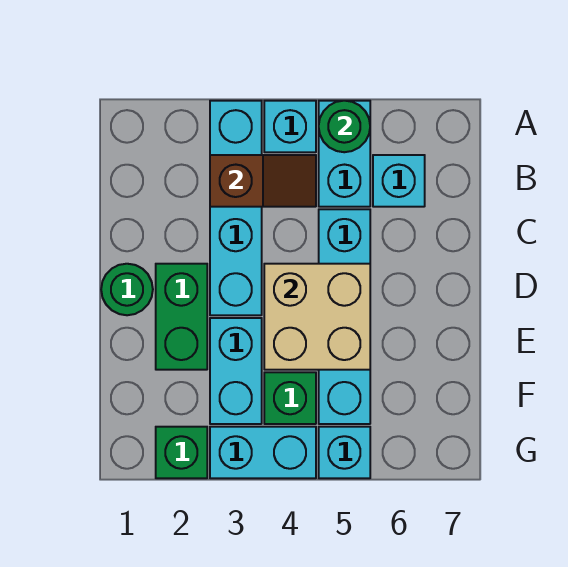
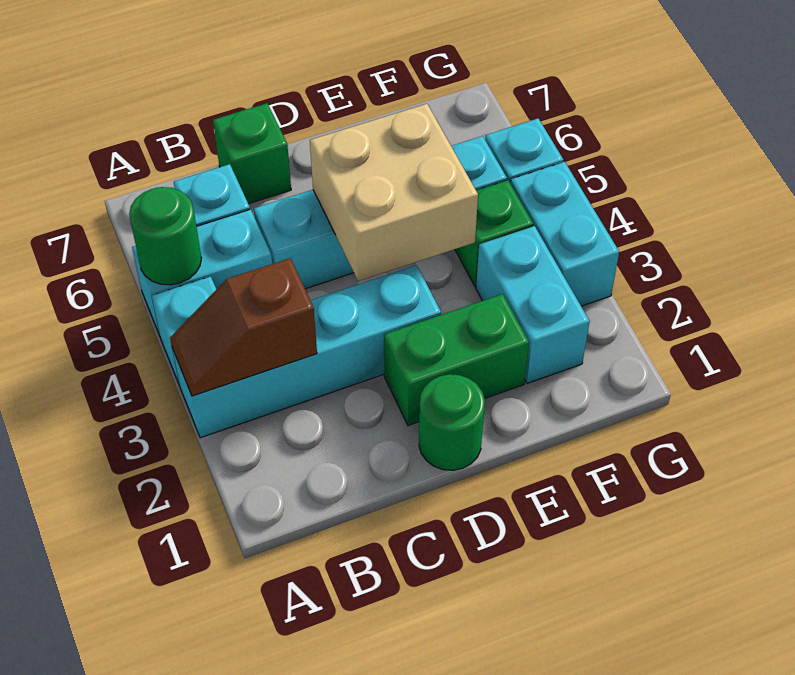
brown slope B3:B4 level 2 top 3 -> brown slope A3:B3 level 2 top B
cyan brick E3:F3 level 1 -> cyan brick F2:F3 level 1
green brick G2 level 1 -> green brick C7 level 1

